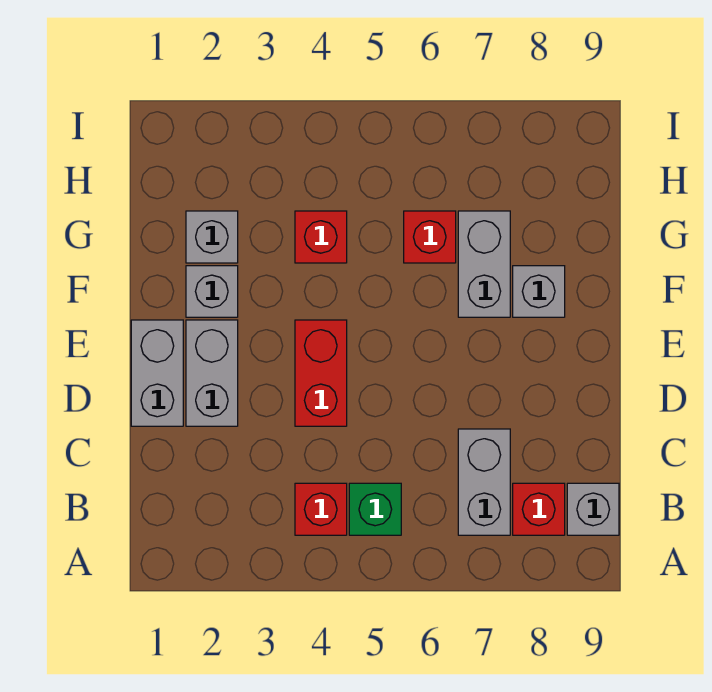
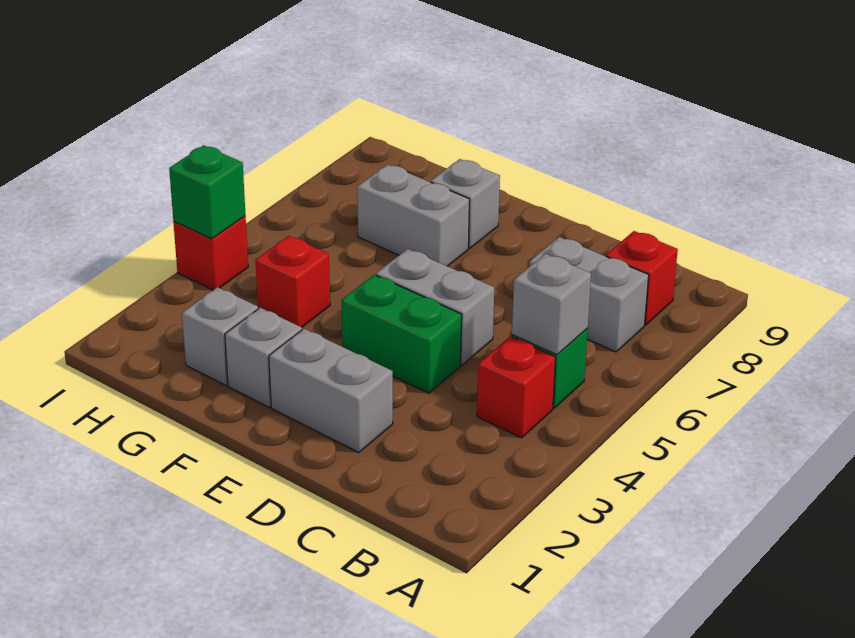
grey brick B9 level 1 -> grey brick B5 level 2
grey brick D1:E1 level 1 -> grey brick D5:E5 level 1
red brick D4:E4 level 1 -> green brick D4:E4 level 1
red brick G6 level 1 -> red brick I4 level 1
none -> green brick I4 level 2

